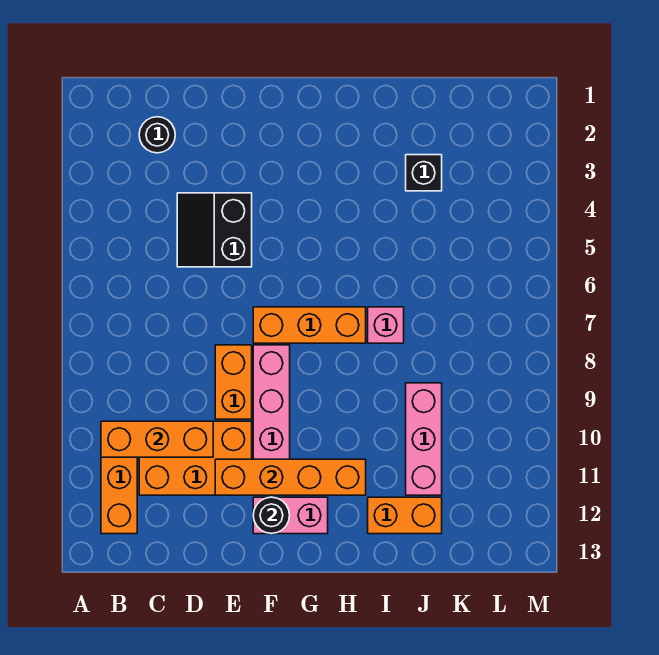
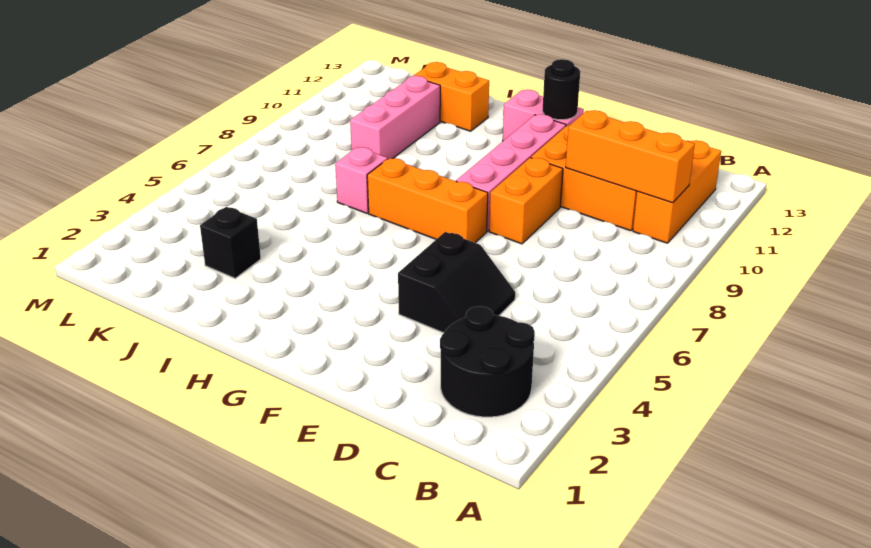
black round brick C2 level 1 -> black round brick B2:C3 level 1
orange brick E11:H11 level 2 -> none

